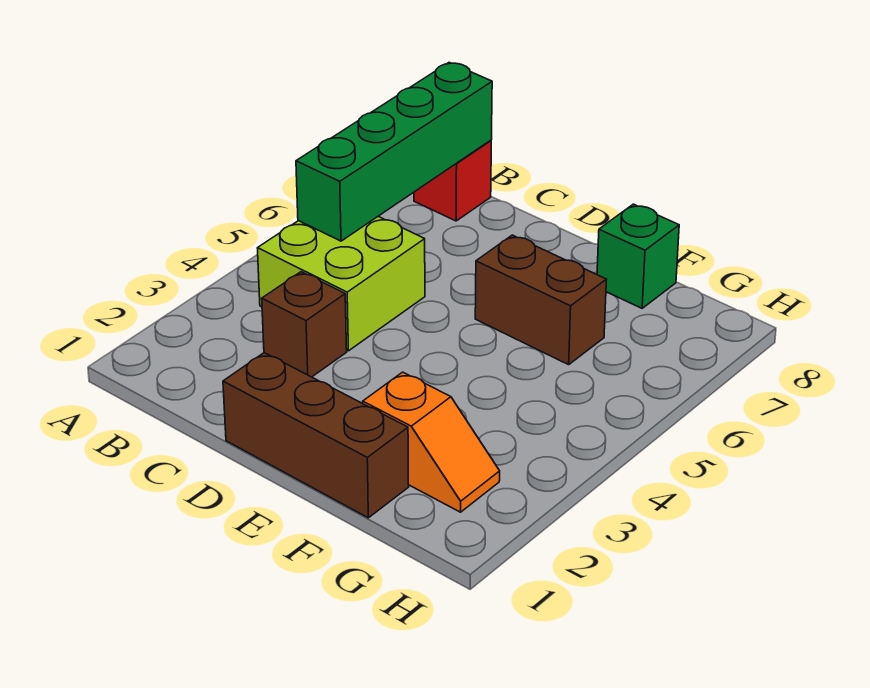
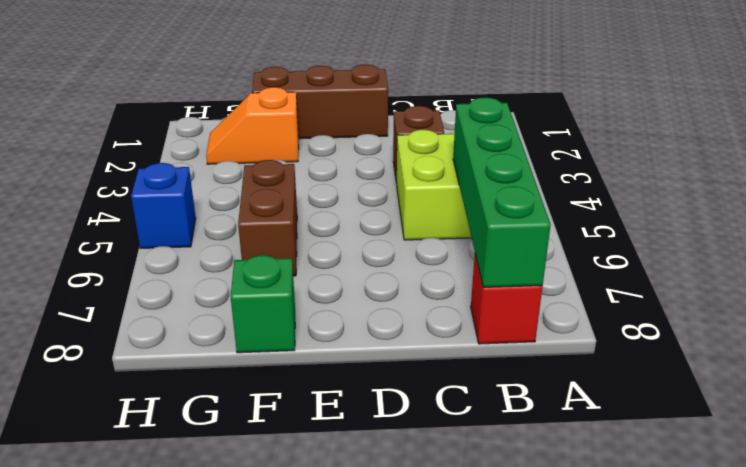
brown brick E6:F6 level 1 -> brown brick F5:F6 level 1
none -> blue brick H5 level 1

